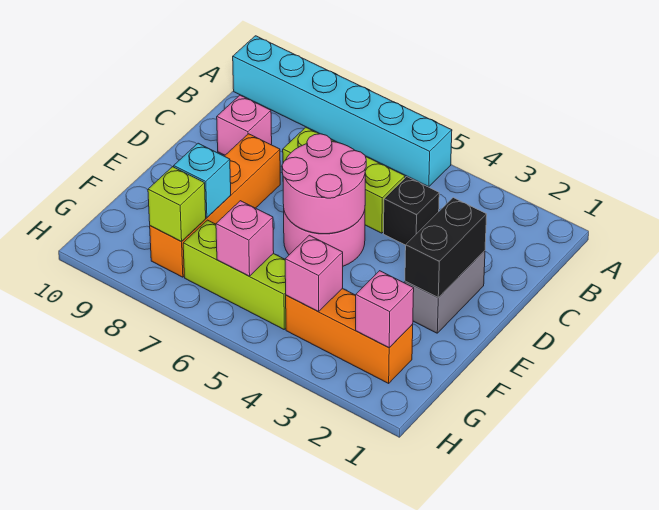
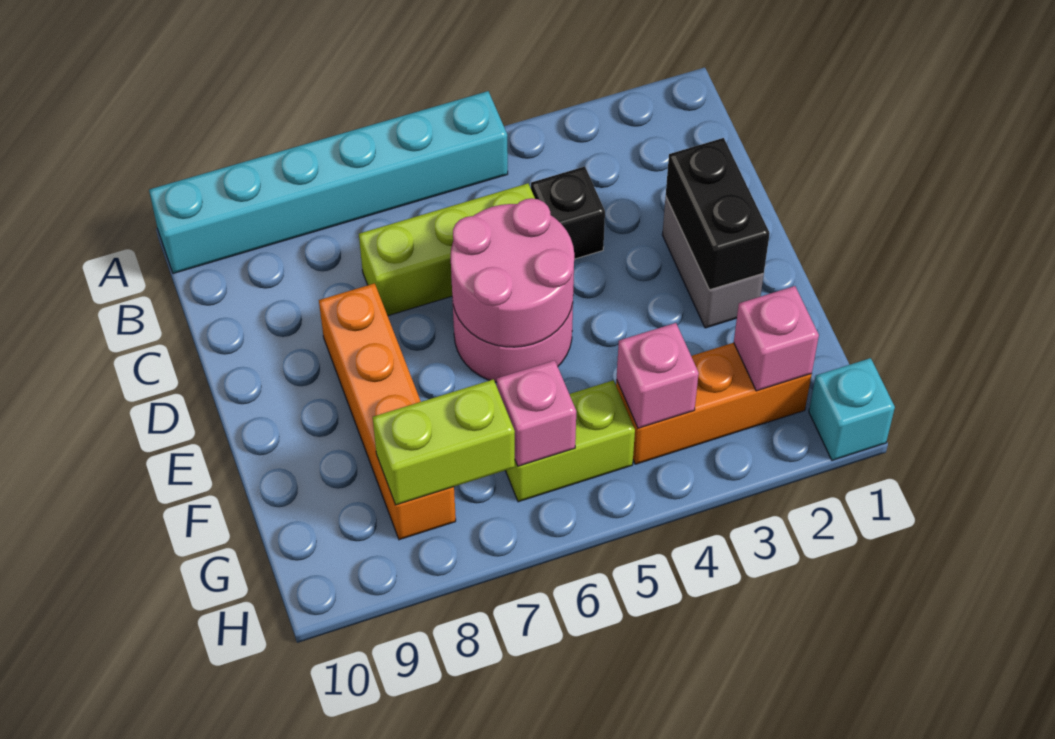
pink brick C9 level 1 -> none
cyan brick F8 level 2 -> cyan brick H1 level 1
lime brick G5:G7 level 1 -> lime brick G5:G6 level 1
lime brick G8 level 2 -> lime brick G7:G8 level 2

